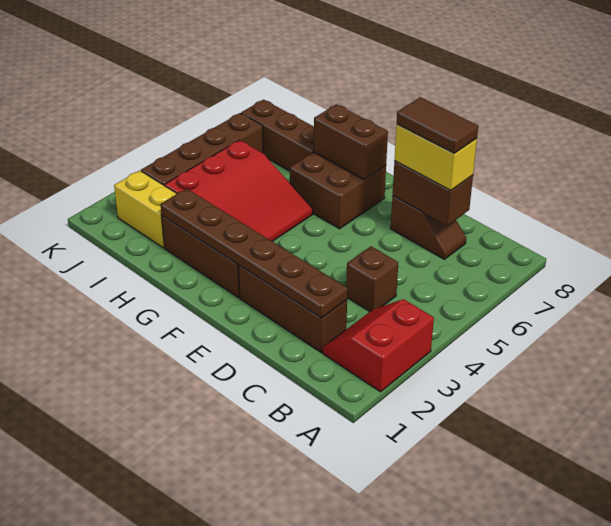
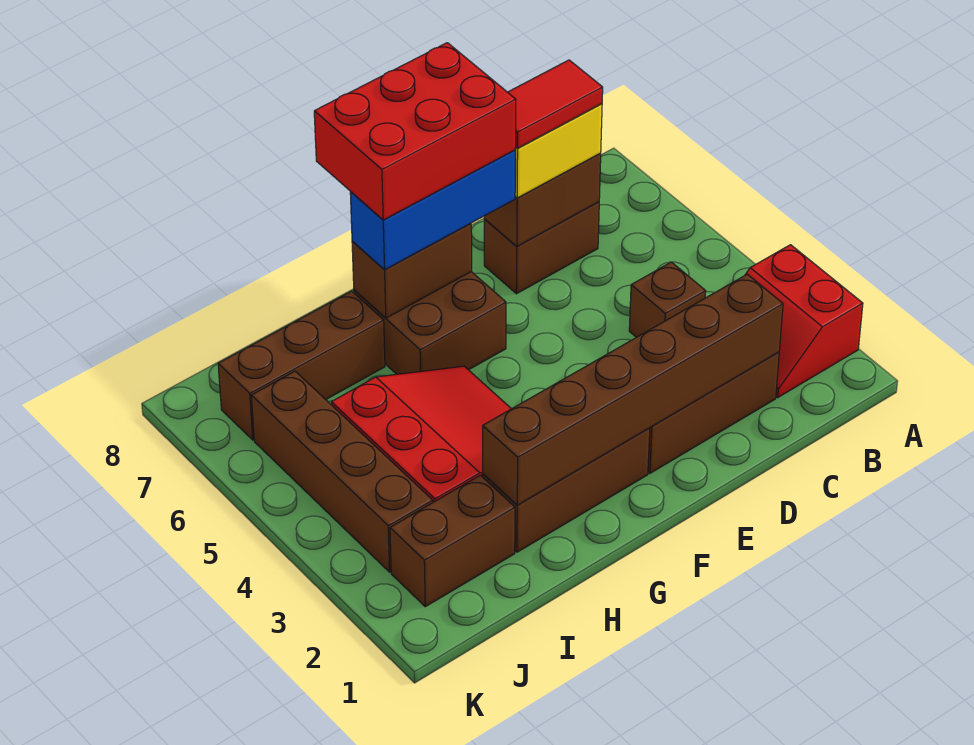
brown plate C2:H2 level 2 -> brown brick C2:H2 level 2
brown slope C7:D7 level 1 top D -> brown brick C7:D7 level 1
brown tile C7:D7 level 4 -> red tile C7:D7 level 4
none -> blue brick E7:G7 level 3
none -> red brick E7:G8 level 4
yellow brick I2:J2 level 1 -> brown brick I2:J2 level 1

